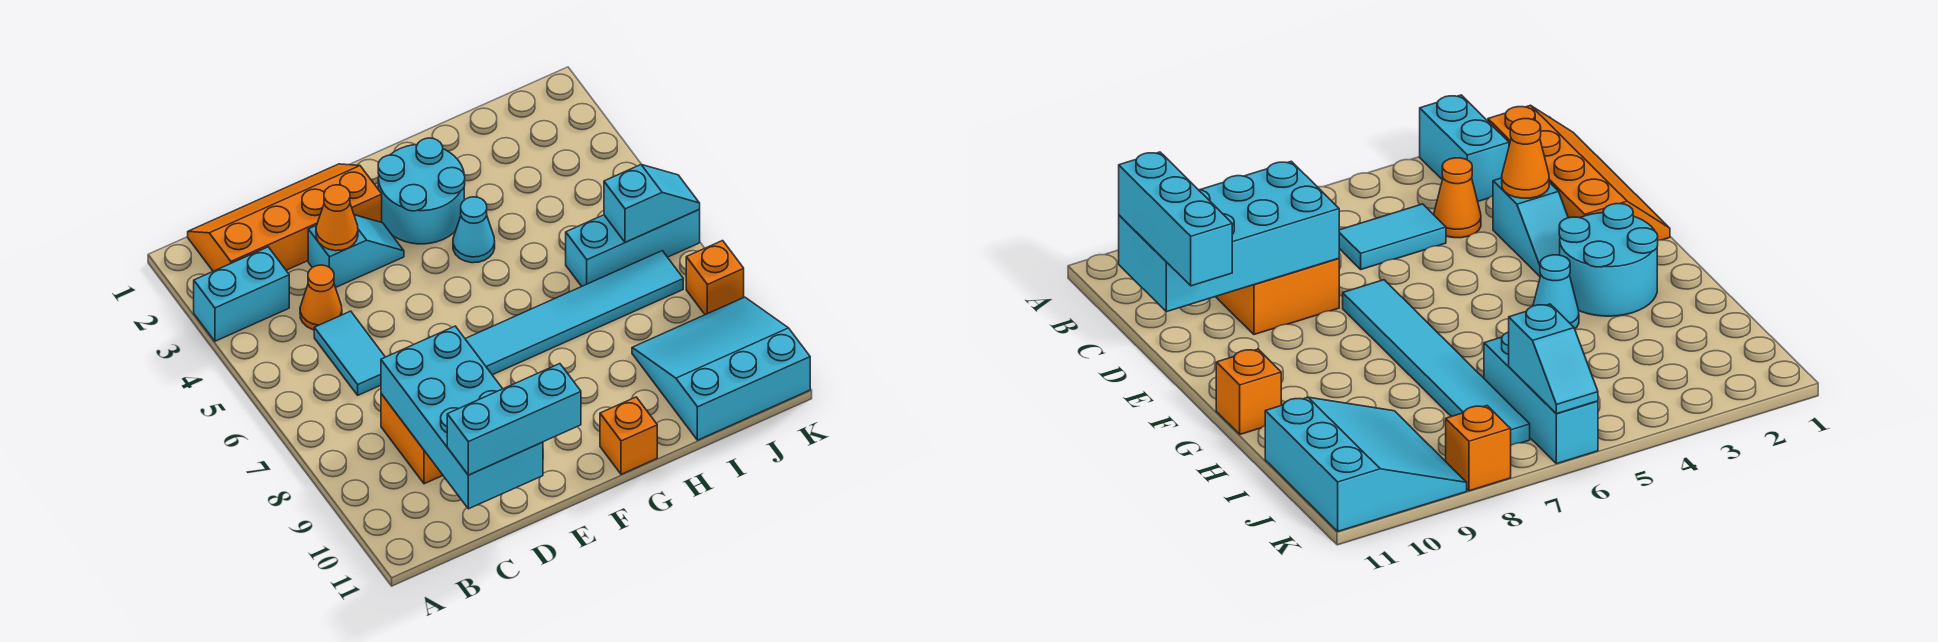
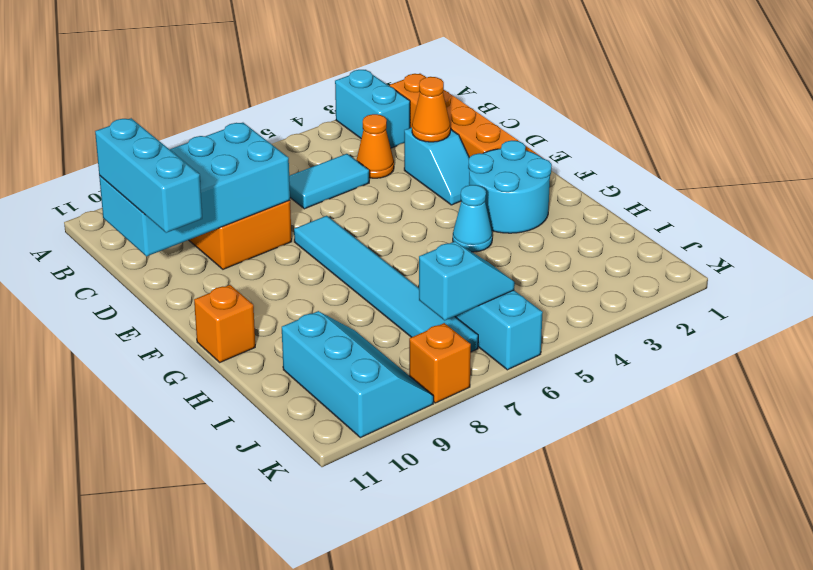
cyan slope I9:K11 level 1 top 11 -> cyan slope I9:K10 level 1 top 10
cyan slope J6:K6 level 2 top J -> cyan slope J6:J7 level 2 top 7

